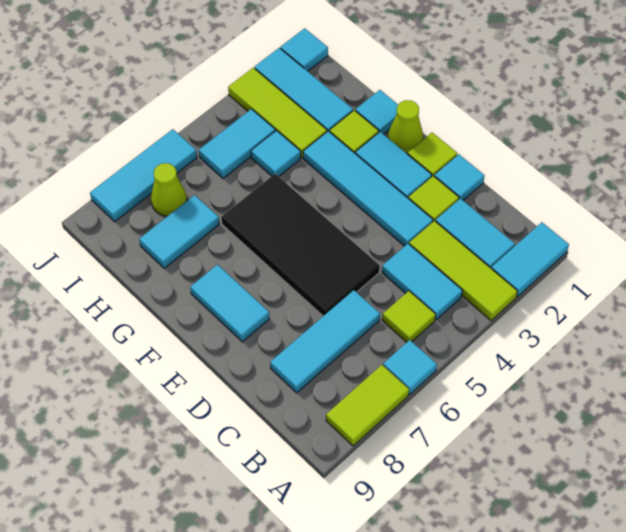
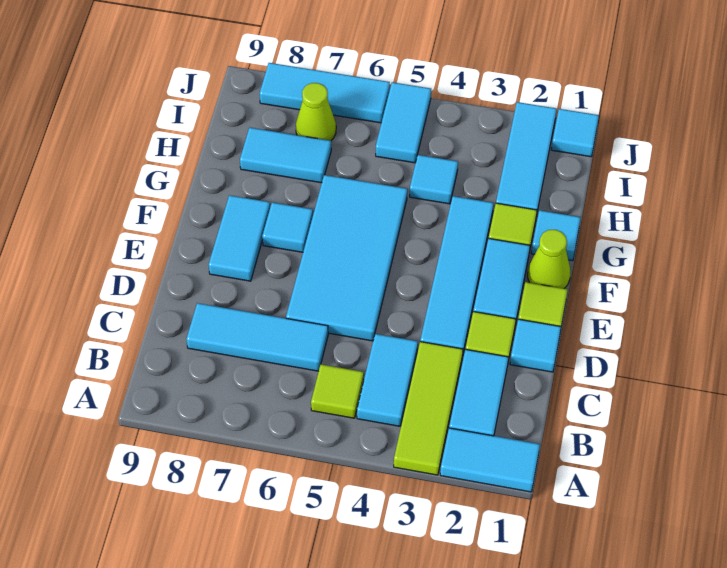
cyan tile A6 level 1 -> cyan tile F7 level 1
lime tile A7:A8 level 1 -> none
black tile D5:G6 level 1 -> cyan tile D5:G6 level 1
lime tile H3:J3 level 1 -> none
cyan tile I4:I5 level 1 -> cyan tile I5:J5 level 1

